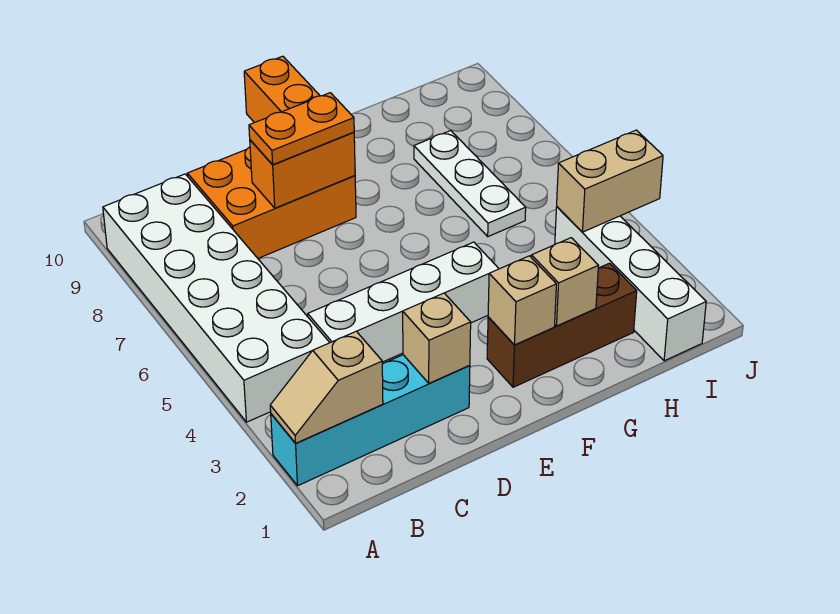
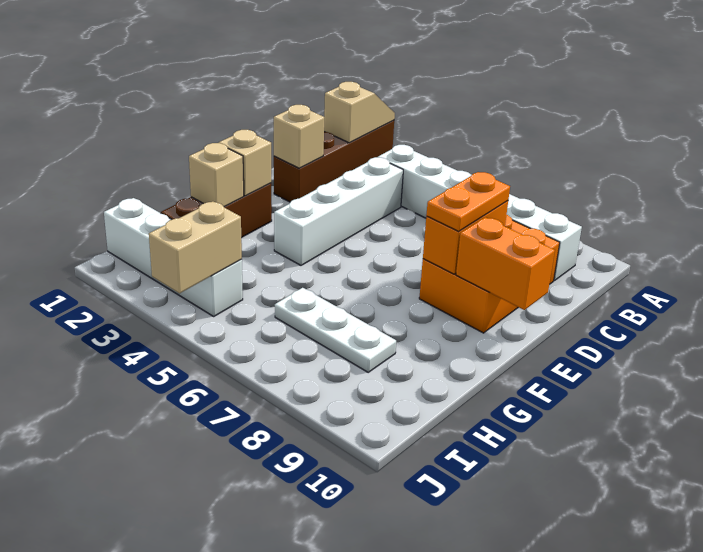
cyan brick A2:D2 level 1 -> brown brick A2:D2 level 1
white brick A4:B9 level 1 -> white brick B4:B9 level 1

